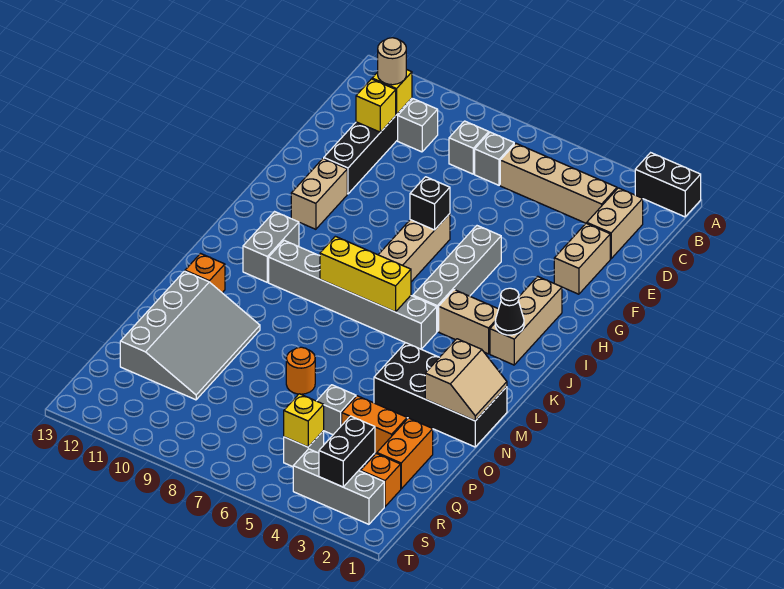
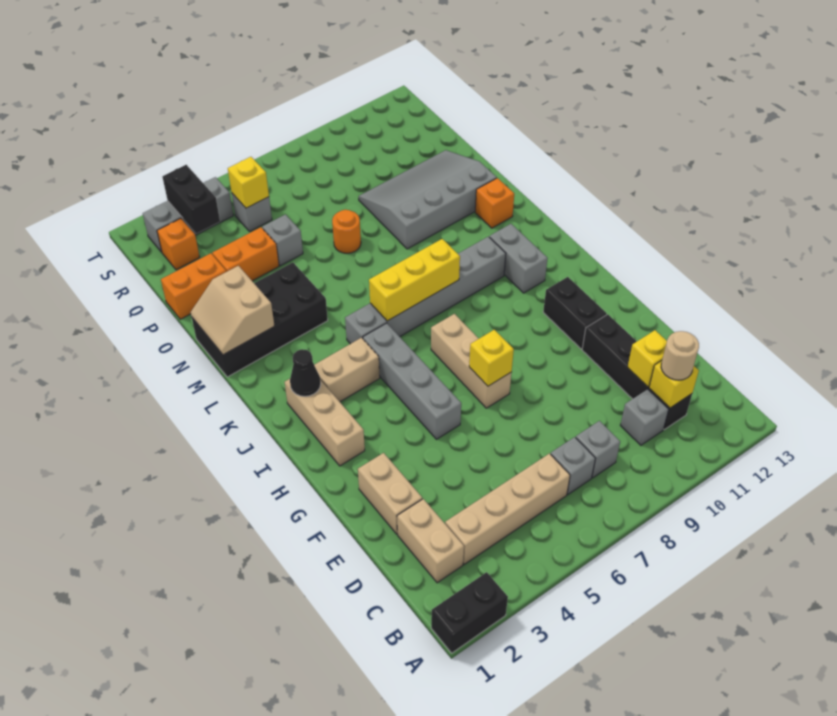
black brick G7 level 2 -> yellow brick G7 level 2
tan brick G11:H11 level 1 -> black brick G11:H11 level 1
grey slope N10:Q12 level 1 top 12 -> grey slope N9:P12 level 1 top N
orange brick P2:Q2 level 1 -> orange brick P1:P2 level 1

